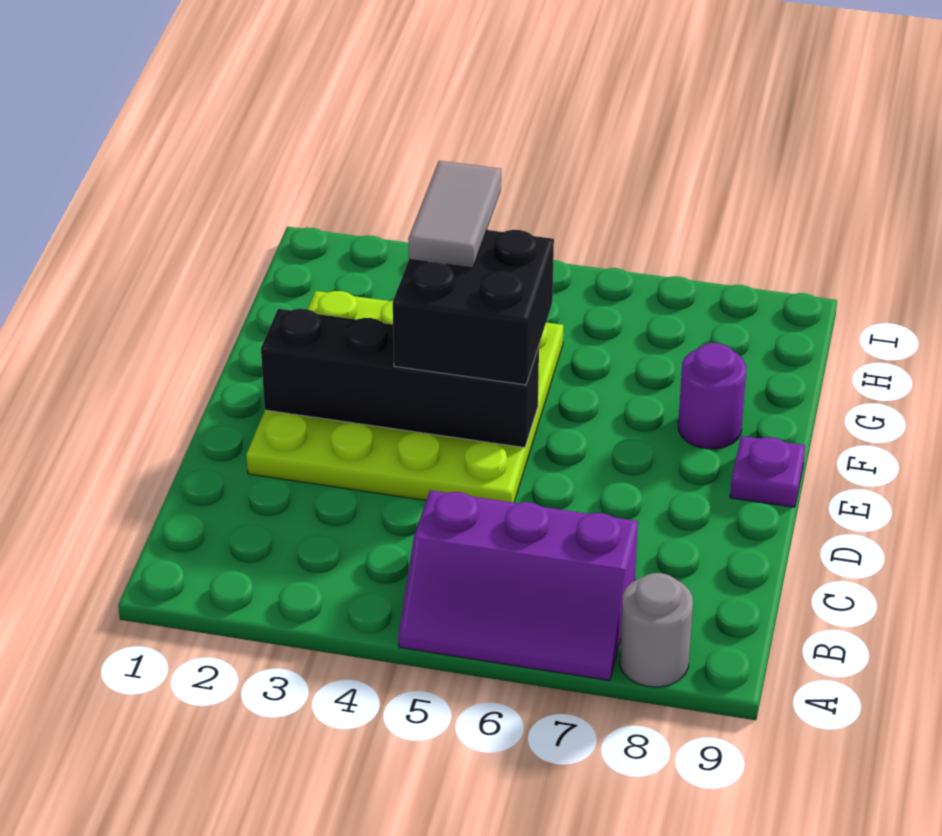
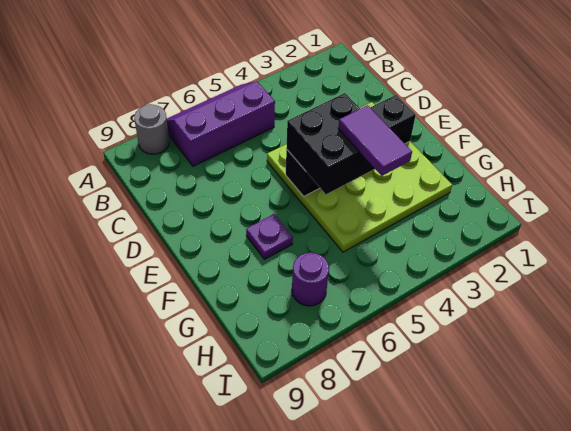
purple plate E9 level 1 -> purple plate F7 level 1
grey tile F4:G4 level 4 -> purple tile F4:G4 level 4
purple round brick F8 level 1 -> purple round brick H7 level 1

